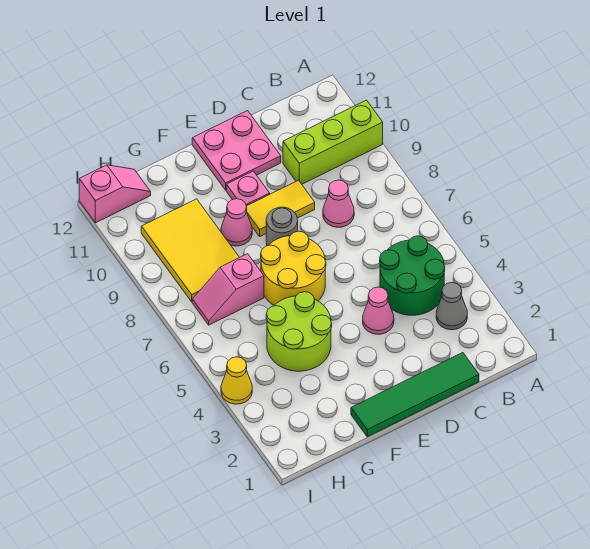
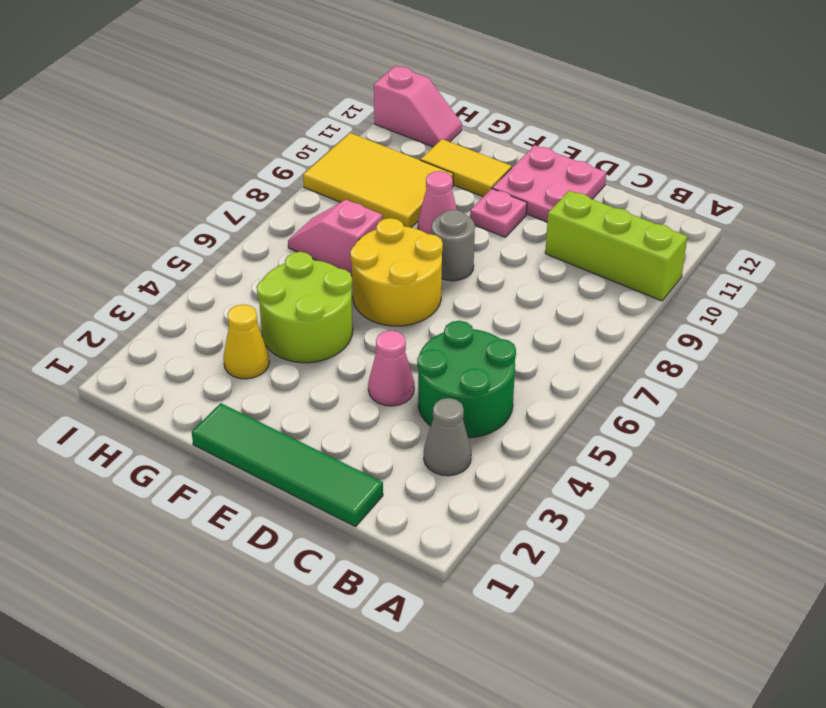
pink cone C8 level 1 -> none
yellow tile D9:E9 level 1 -> yellow tile F11:G11 level 1
yellow tile G8:H10 level 1 -> yellow tile G9:I10 level 1
yellow cone I4 level 1 -> yellow cone G3 level 1

